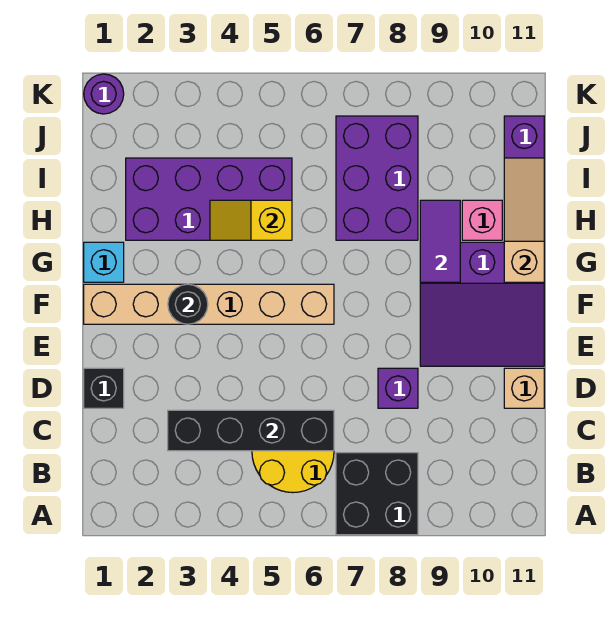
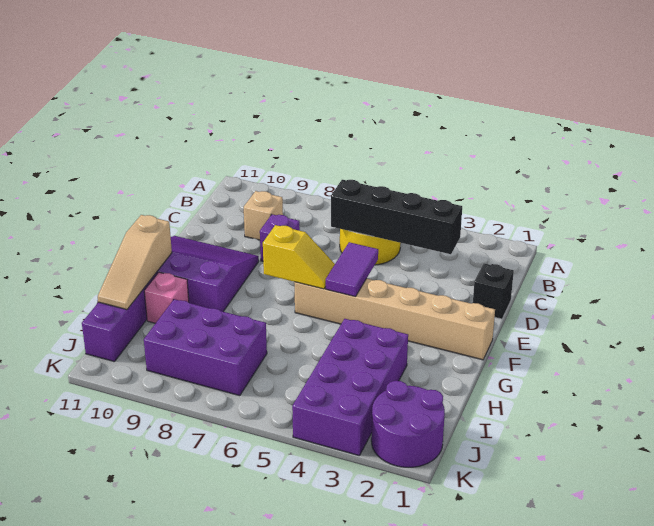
black brick A7:B8 level 1 -> none
tan brick D11 level 1 -> tan brick C9 level 1
black round brick F3 level 2 -> none
cyan brick G1 level 1 -> none
purple tile G9:H9 level 2 -> purple tile E5:F5 level 2
purple brick H2:I5 level 1 -> purple brick H3:K4 level 1
yellow slope H4:H5 level 2 top 5 -> yellow slope F6:F7 level 2 top 7
purple brick H7:J8 level 1 -> purple brick I7:J9 level 1
purple round brick K1 level 1 -> purple round brick J1:K2 level 1

